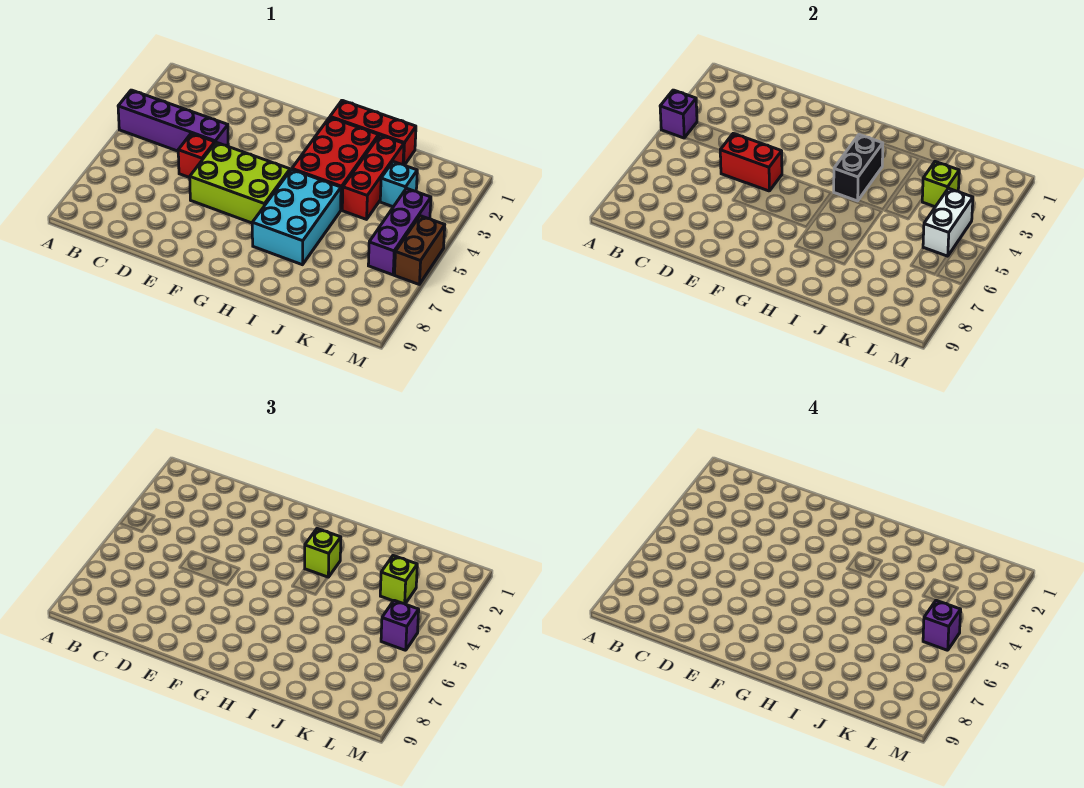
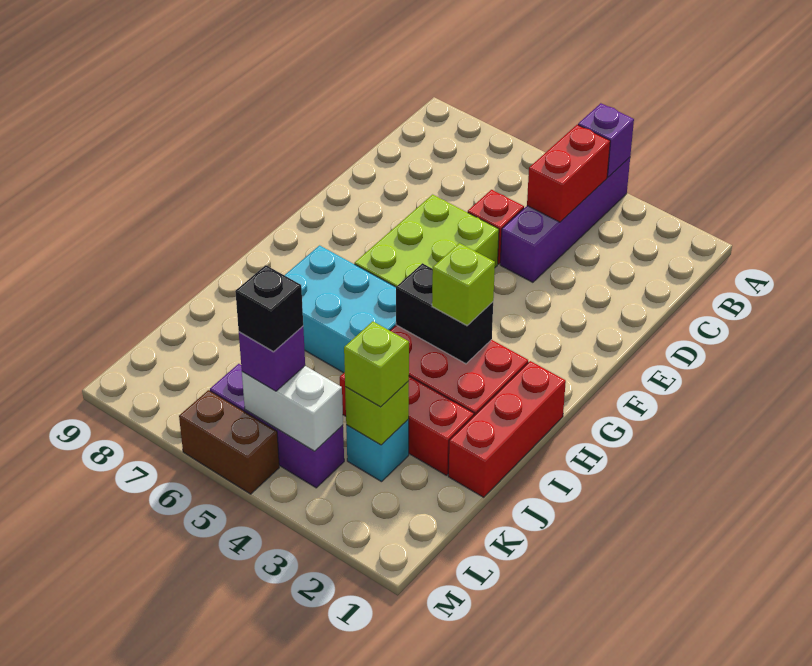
red brick D5:E5 level 2 -> red brick B4:C4 level 2
purple brick L5 level 4 -> black brick L5 level 4

